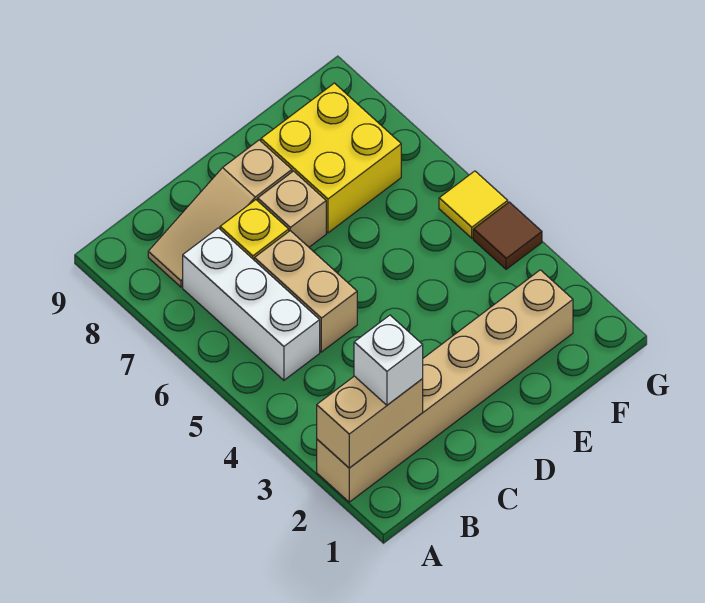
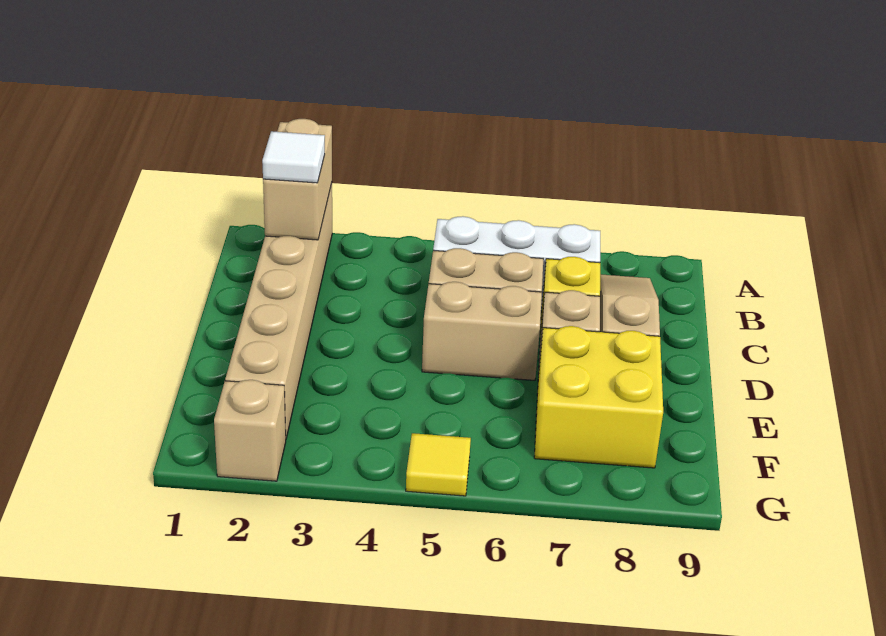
white brick B2 level 3 -> white tile B2 level 3
none -> tan brick D5:D6 level 1
none -> tan brick G2 level 1
brown tile G4 level 1 -> none

